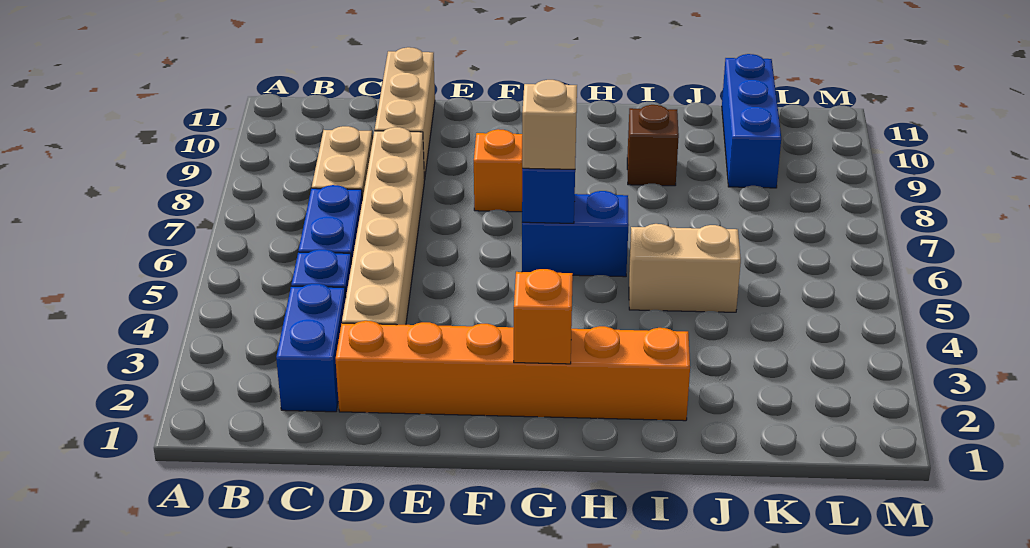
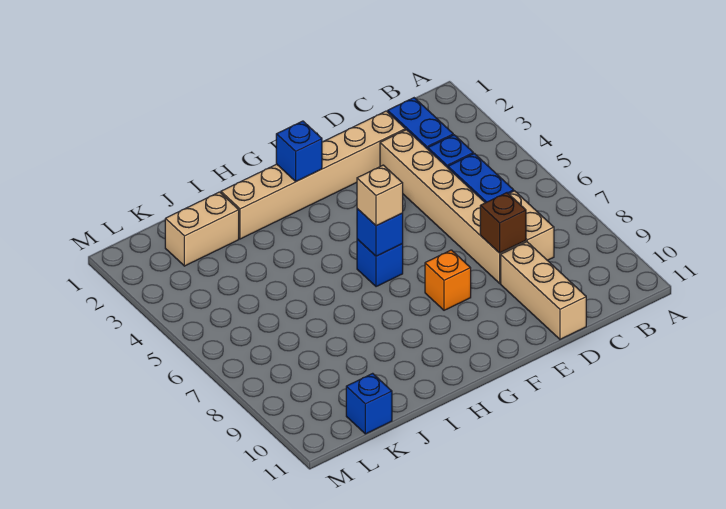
orange brick D2:I2 level 1 -> tan brick D2:I2 level 1
orange brick G2 level 2 -> blue brick G2 level 2
blue brick G6:H6 level 1 -> blue brick G6 level 1
tan brick I5:J5 level 1 -> tan brick J2:K2 level 1
brown brick I9 level 1 -> brown brick D8 level 2
blue brick K9:K11 level 1 -> blue brick K11 level 1

